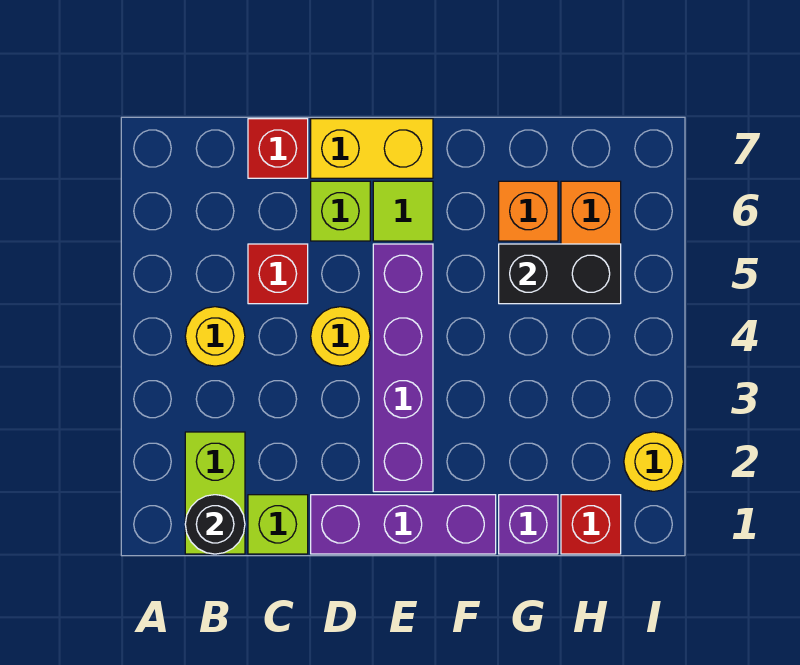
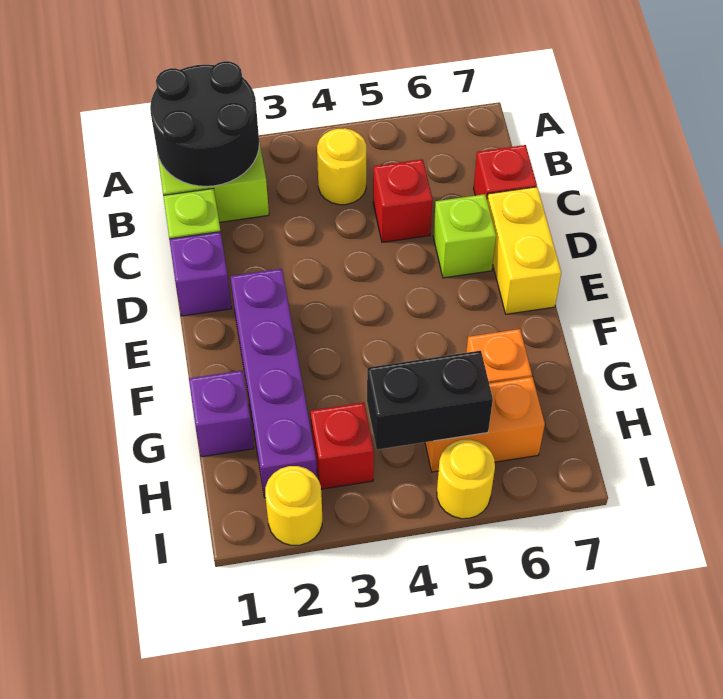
black round brick B1 level 2 -> black round brick A1:B2 level 2
purple brick D1:F1 level 1 -> purple brick D1 level 1
yellow round brick D4 level 1 -> yellow round brick I5 level 1
purple brick E2:E5 level 1 -> purple brick E2:H2 level 1
lime tile E6 level 1 -> none
black brick G5:H5 level 2 -> black brick H4:H5 level 2
red brick H1 level 1 -> red brick H3 level 1

